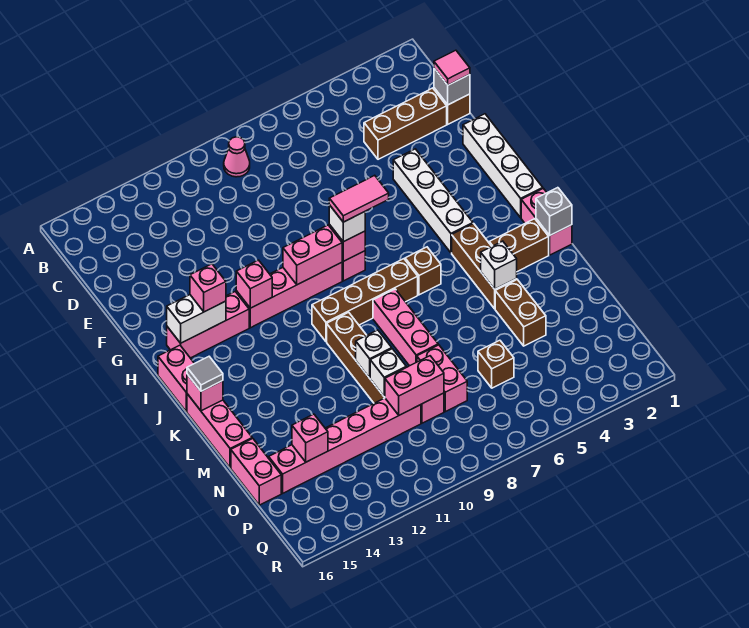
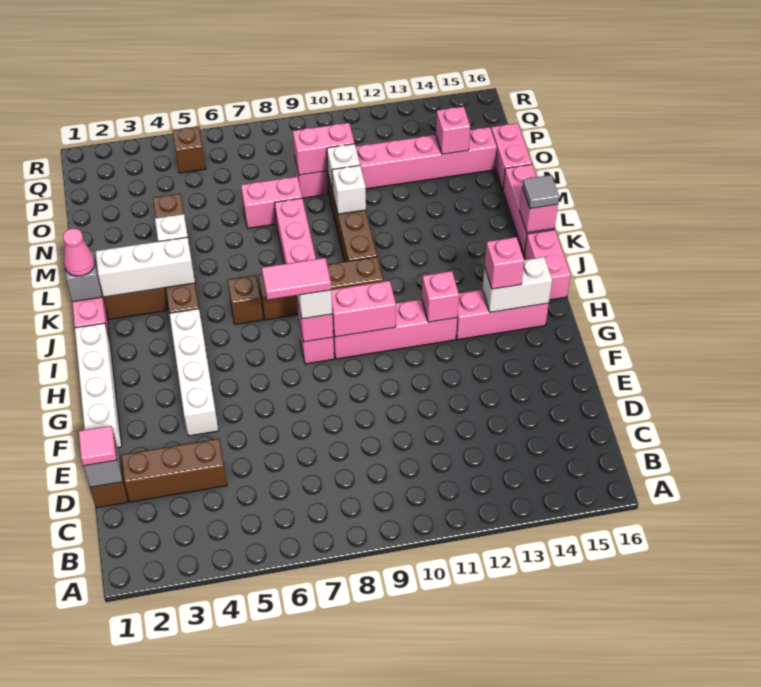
pink cone B9 level 1 -> pink cone K1 level 3
none -> white brick K2:K4 level 2
pink brick N8:O8 level 1 -> pink brick N7:N8 level 1
brown brick O6 level 1 -> brown brick Q5 level 1

